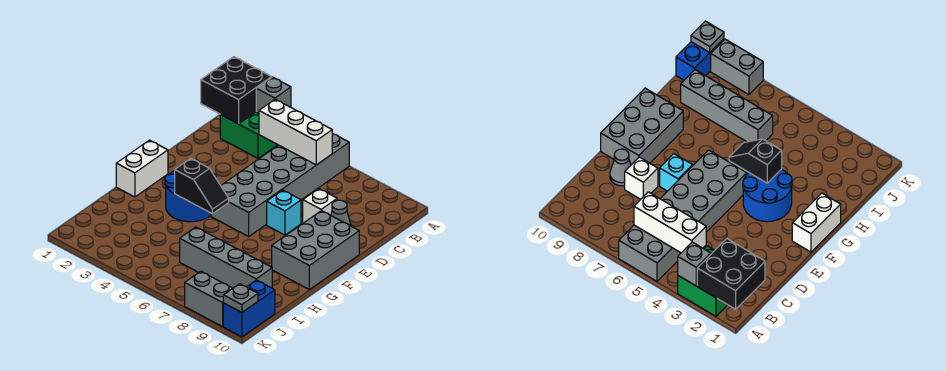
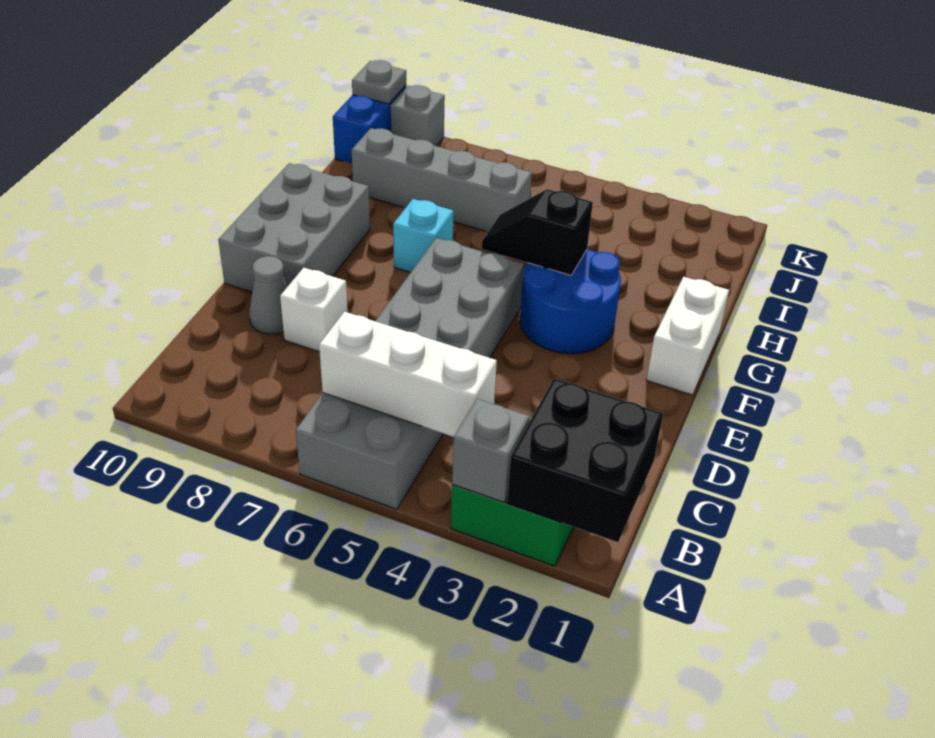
cyan brick E7 level 1 -> cyan brick G7 level 1
grey brick K8:K9 level 1 -> grey brick K9 level 1

